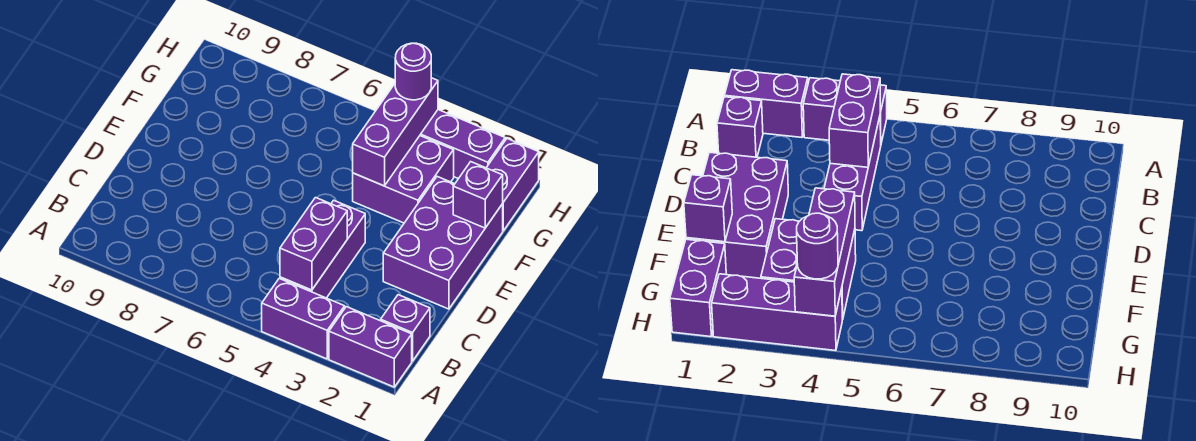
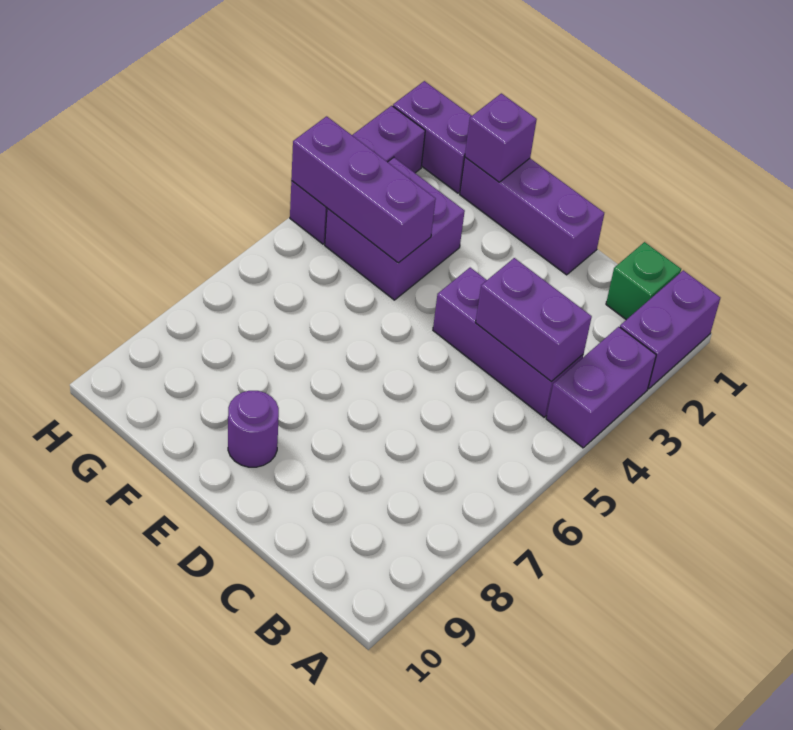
purple brick B1 level 1 -> green brick B1 level 1
purple brick D1:F2 level 1 -> purple brick D1:F1 level 1
purple round brick H4 level 3 -> purple round brick E9 level 1

